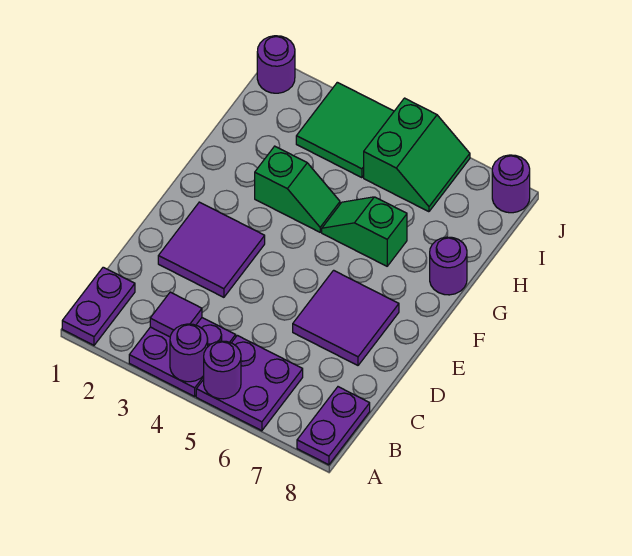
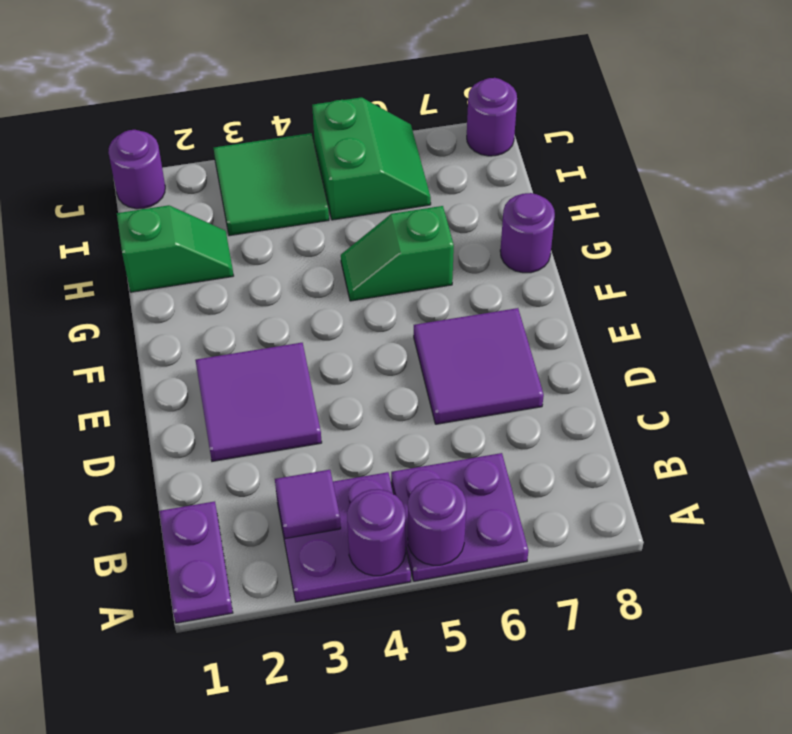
purple plate A8:B8 level 1 -> none
green slope G3:G4 level 1 top 3 -> green slope H1:H2 level 1 top 1

